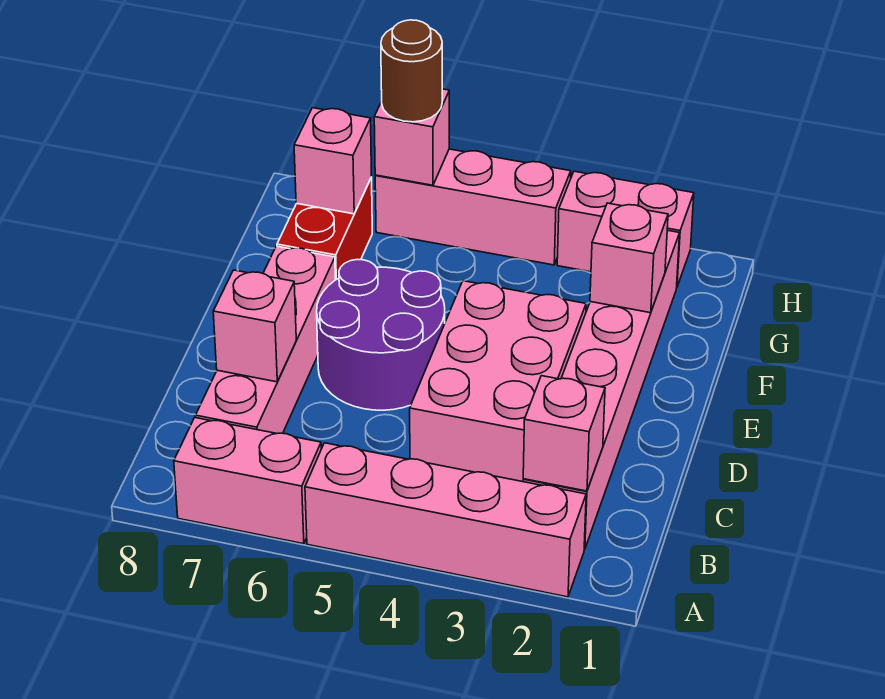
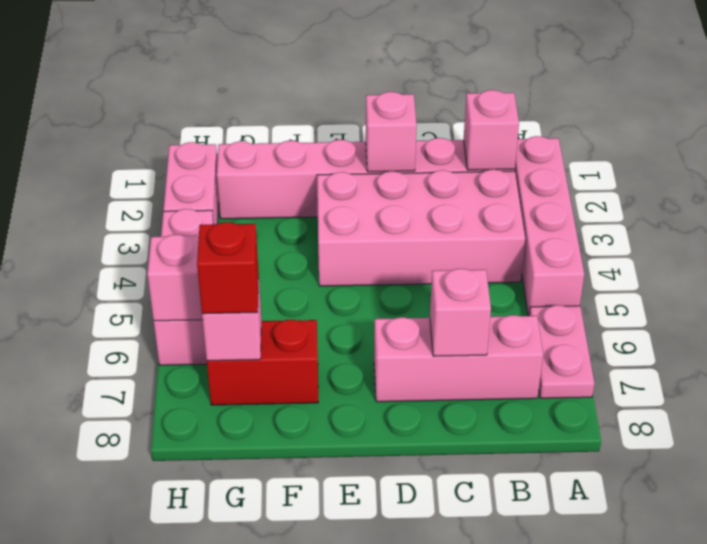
pink brick A6:A7 level 1 -> pink plate A6:A7 level 1
pink brick B7:E7 level 1 -> pink brick B7:D7 level 1
pink brick C3:E4 level 1 -> pink brick B3:E4 level 1
purple round brick D5:E6 level 1 -> none
pink brick F2 level 2 -> pink brick D2 level 2
none -> red brick G7 level 3
brown round brick H6 level 3 -> none

